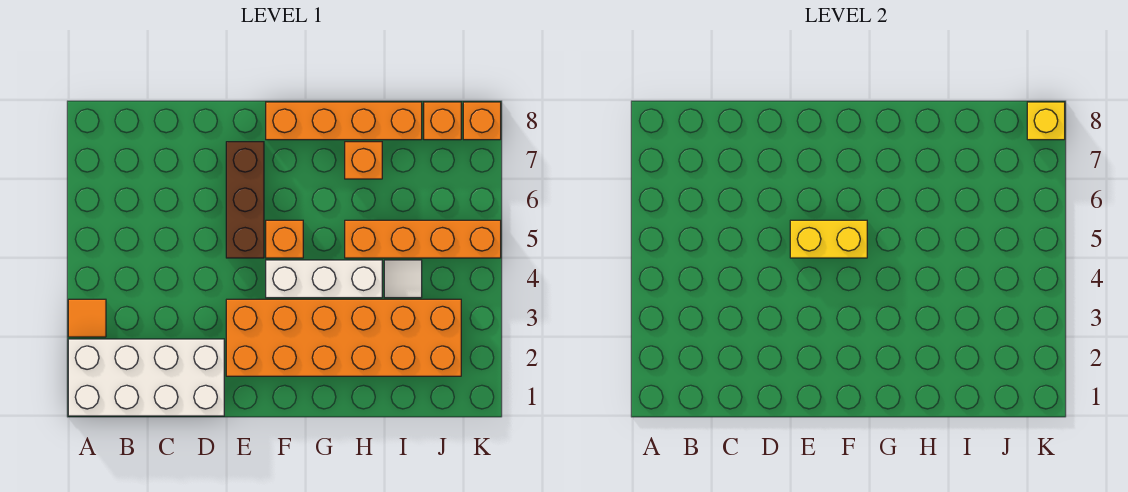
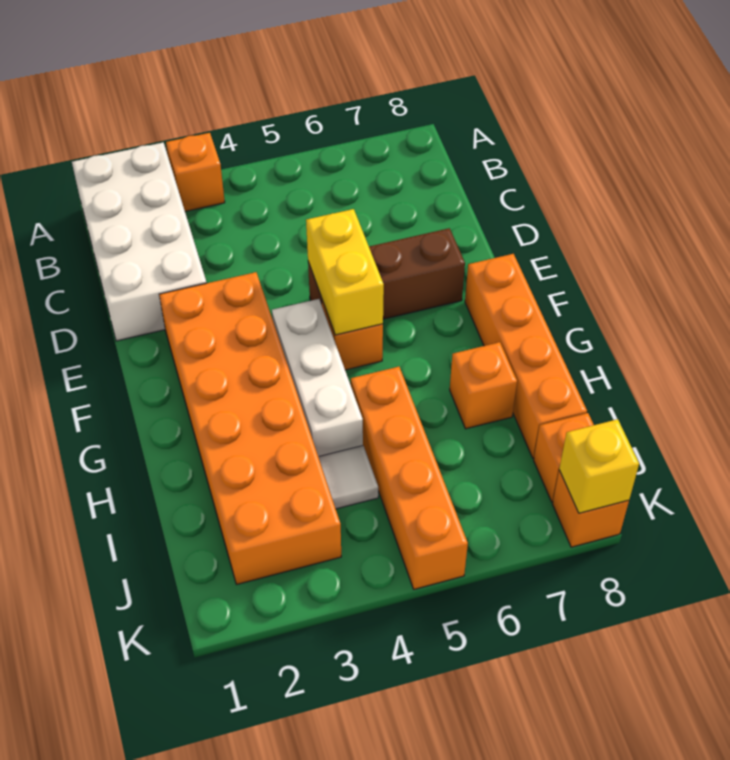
orange tile A3 level 1 -> orange brick A3 level 1

